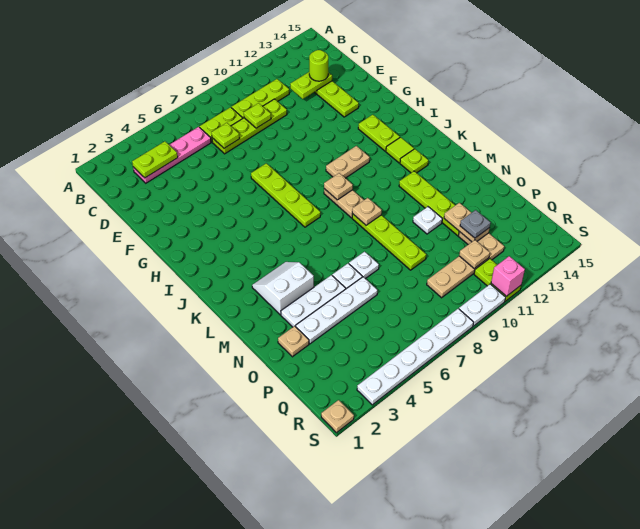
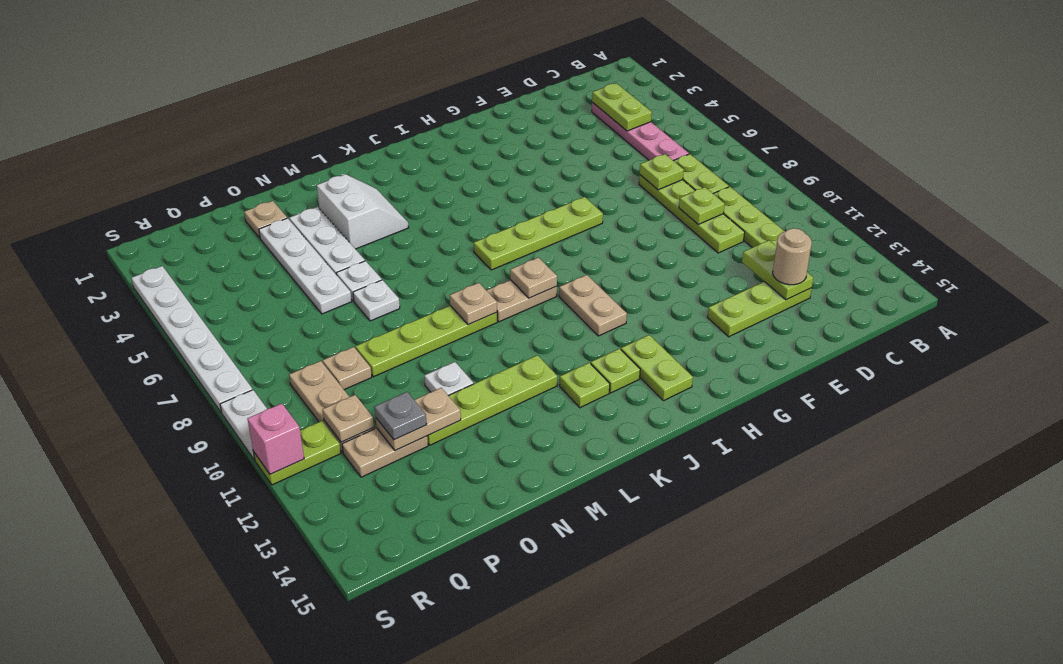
lime round brick D13 level 3 -> tan round brick D13 level 3
lime plate H13:I13 level 1 -> lime plate I13:I14 level 1
lime tile J13 level 1 -> lime plate J13 level 1
tan plate S1 level 1 -> tan plate P9 level 1

